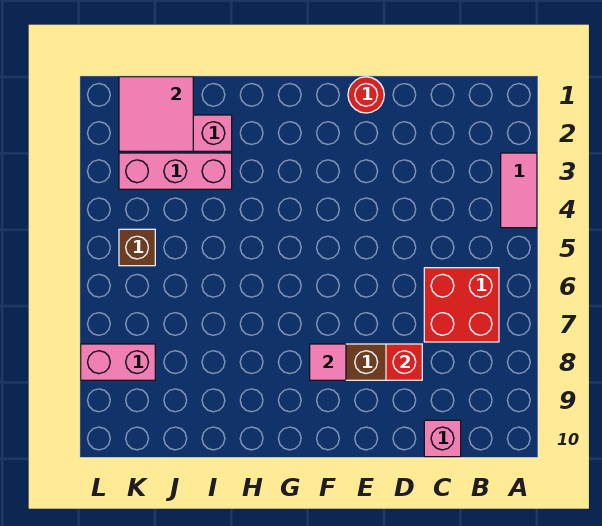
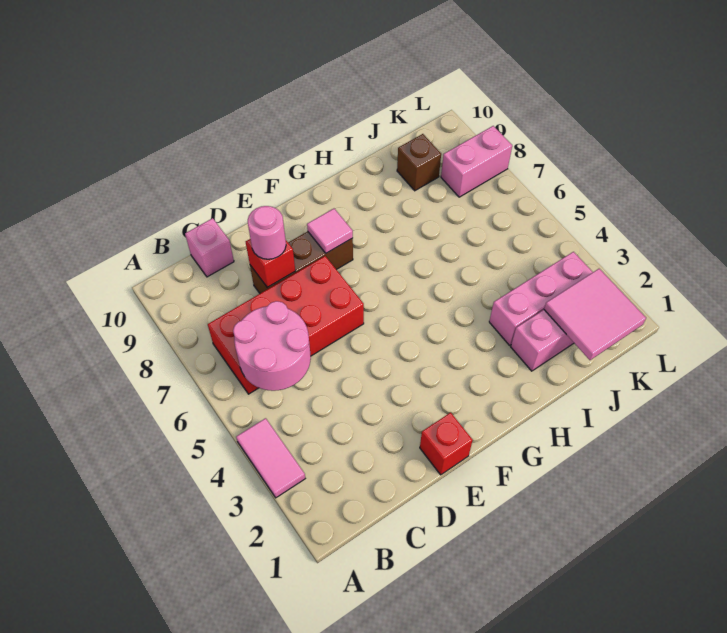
none -> pink round brick B5:C6 level 2
red brick B6:C7 level 1 -> red brick B6:E7 level 1
none -> pink round brick D8 level 3
red round brick E1 level 1 -> red brick E1 level 1
brown brick K5 level 1 -> brown brick J9 level 1

